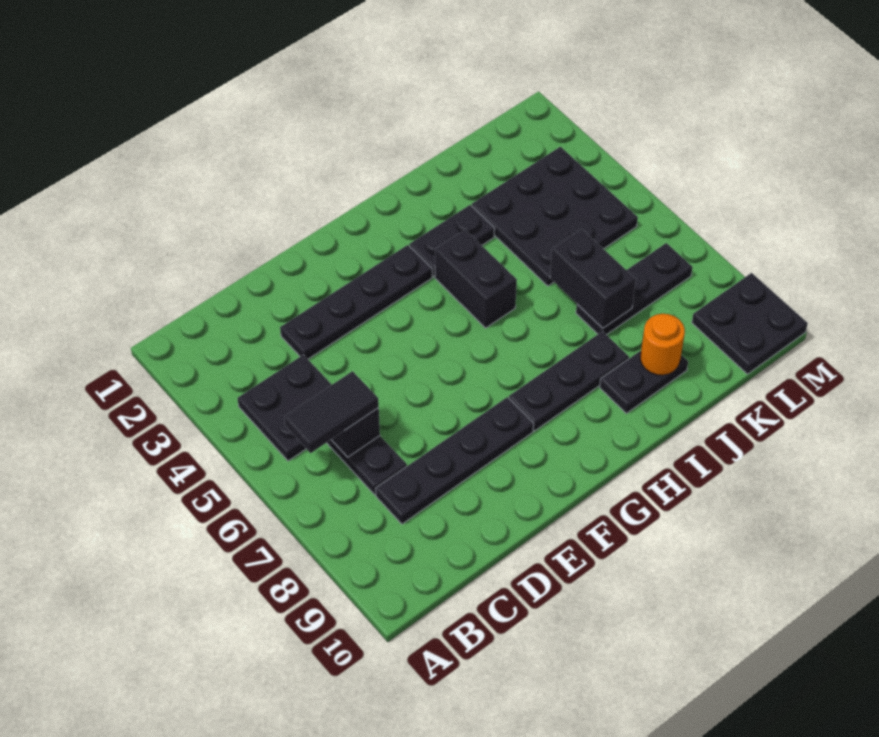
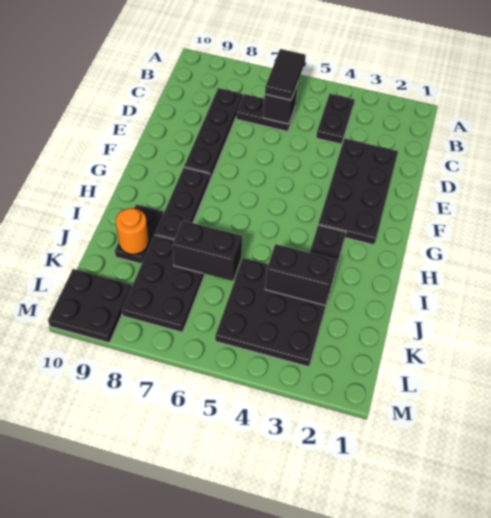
black plate B4:C5 level 1 -> black plate B4:C4 level 1
black plate D3:G3 level 1 -> black plate D2:G3 level 1
black brick H4:H5 level 1 -> black brick J3:J4 level 2
black plate J7:L7 level 1 -> black plate J7:L8 level 1

